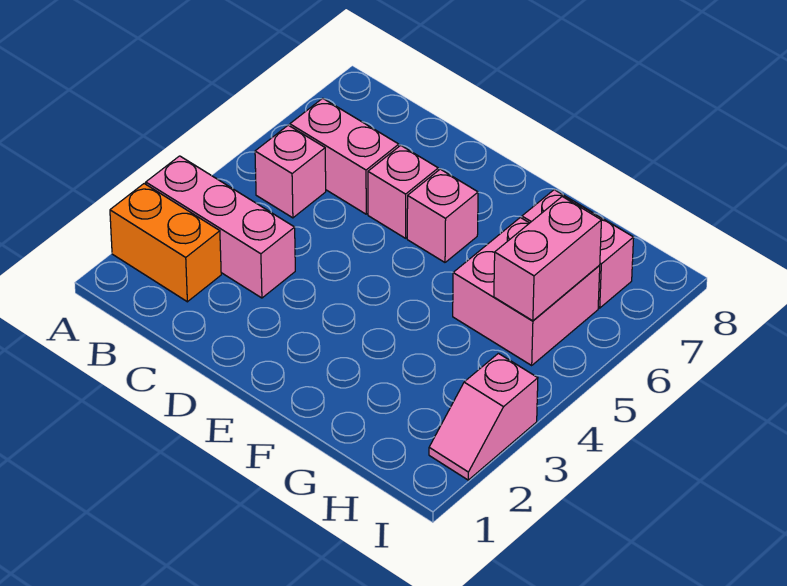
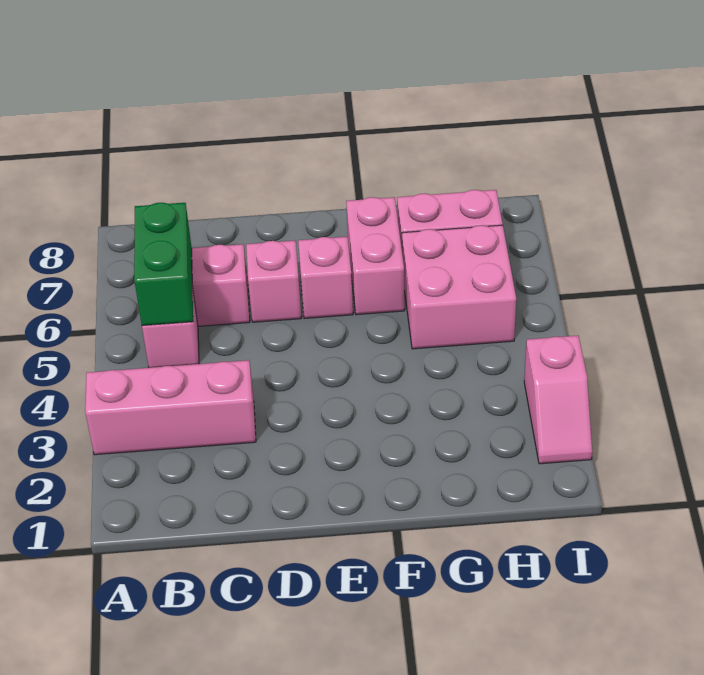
orange brick A2:B2 level 1 -> none
none -> green brick B5:B6 level 2
pink brick H5:H6 level 2 -> pink brick F6:F7 level 1

